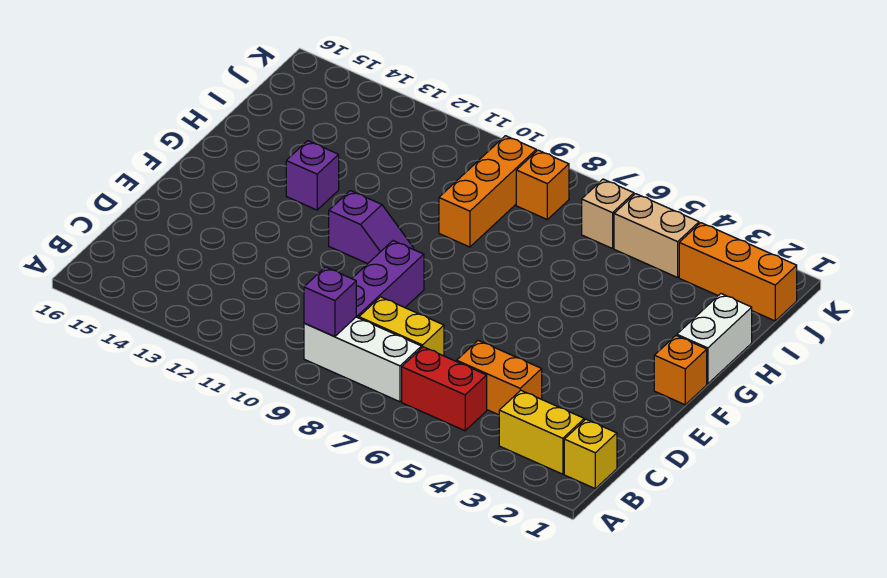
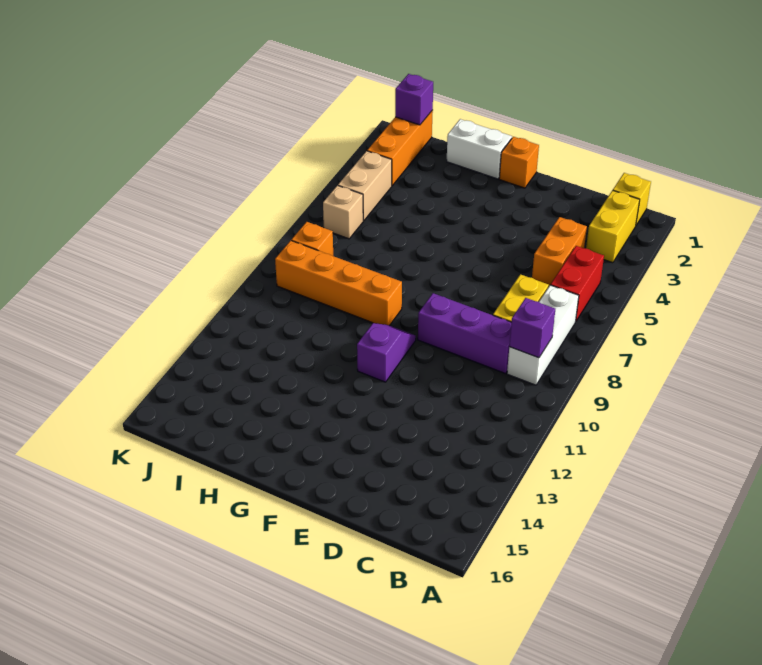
purple brick G13 level 1 -> purple brick J1 level 2
orange brick H9:J9 level 1 -> orange brick G9:J9 level 1

